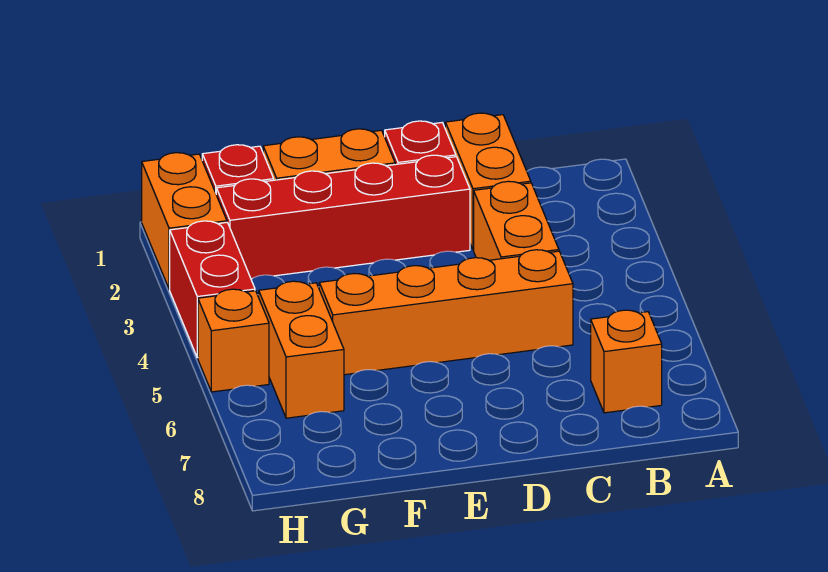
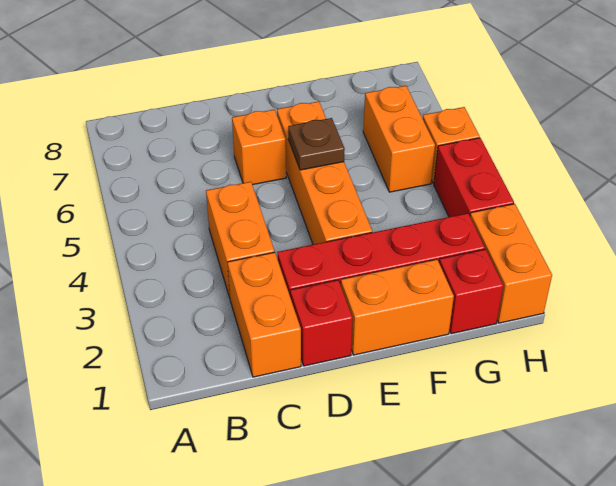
orange brick B7 level 1 -> orange brick D6 level 1
orange brick C5:F5 level 1 -> orange brick E3:E6 level 1
none -> brown plate E5 level 2

